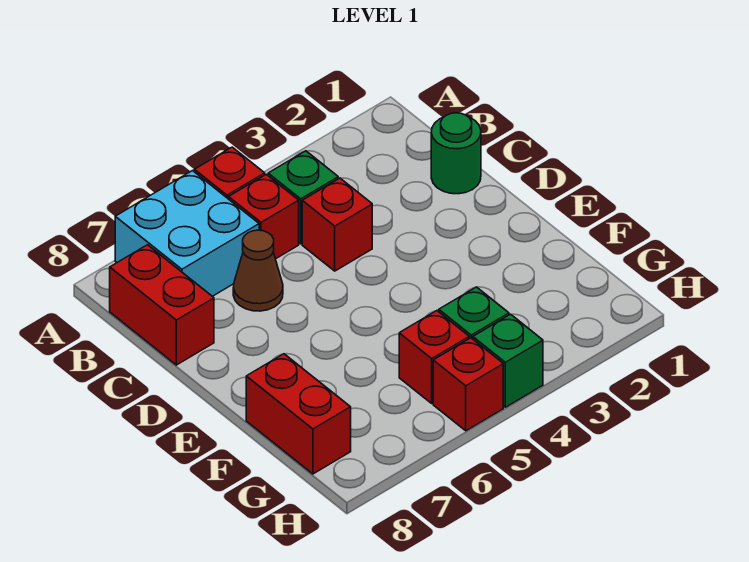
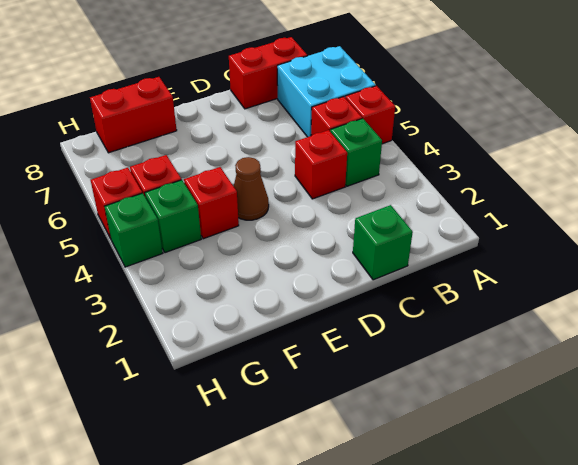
green round brick C1 level 1 -> green brick C1 level 1
brown cone C6 level 1 -> brown cone E4 level 1
none -> red brick F4 level 1

